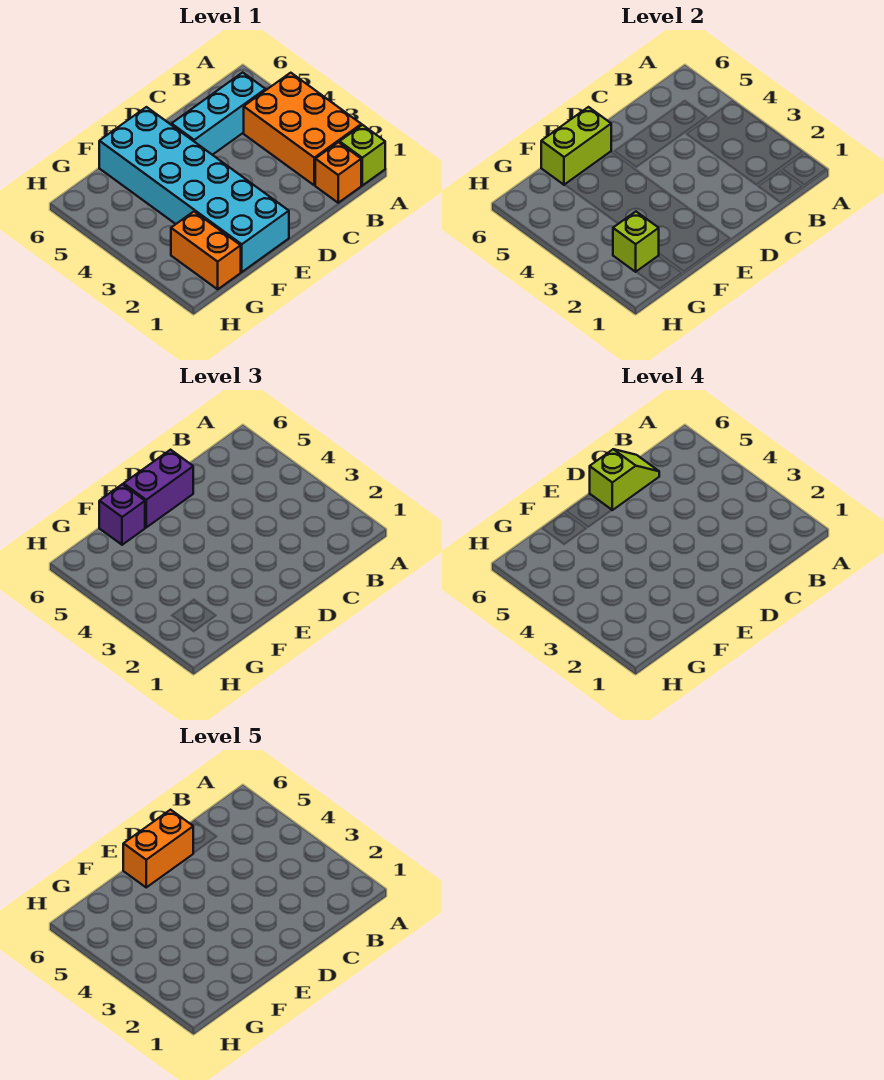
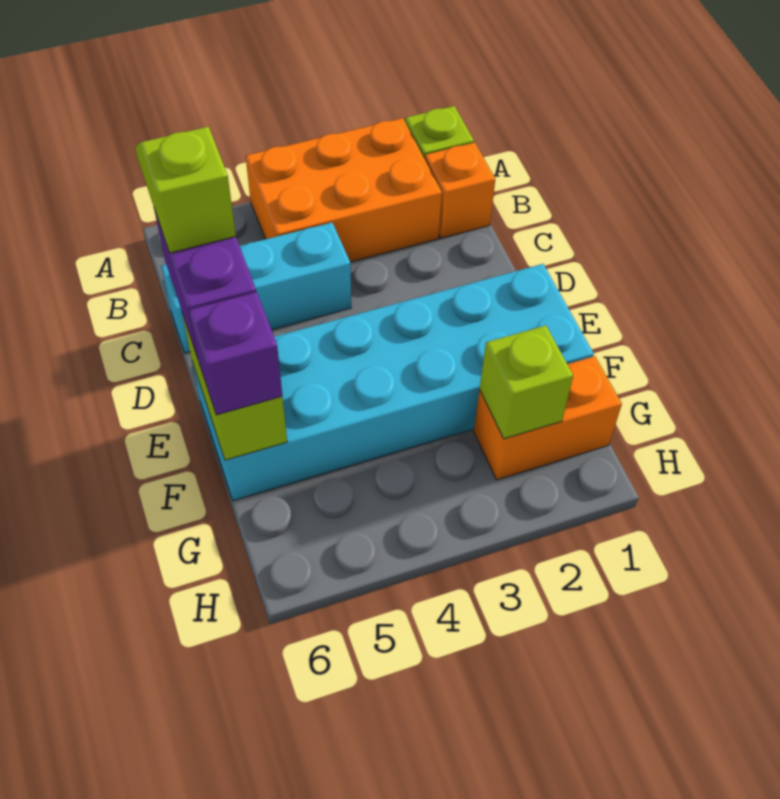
cyan brick B5:D5 level 1 -> cyan brick C4:C6 level 1
orange brick D6:E6 level 5 -> none

